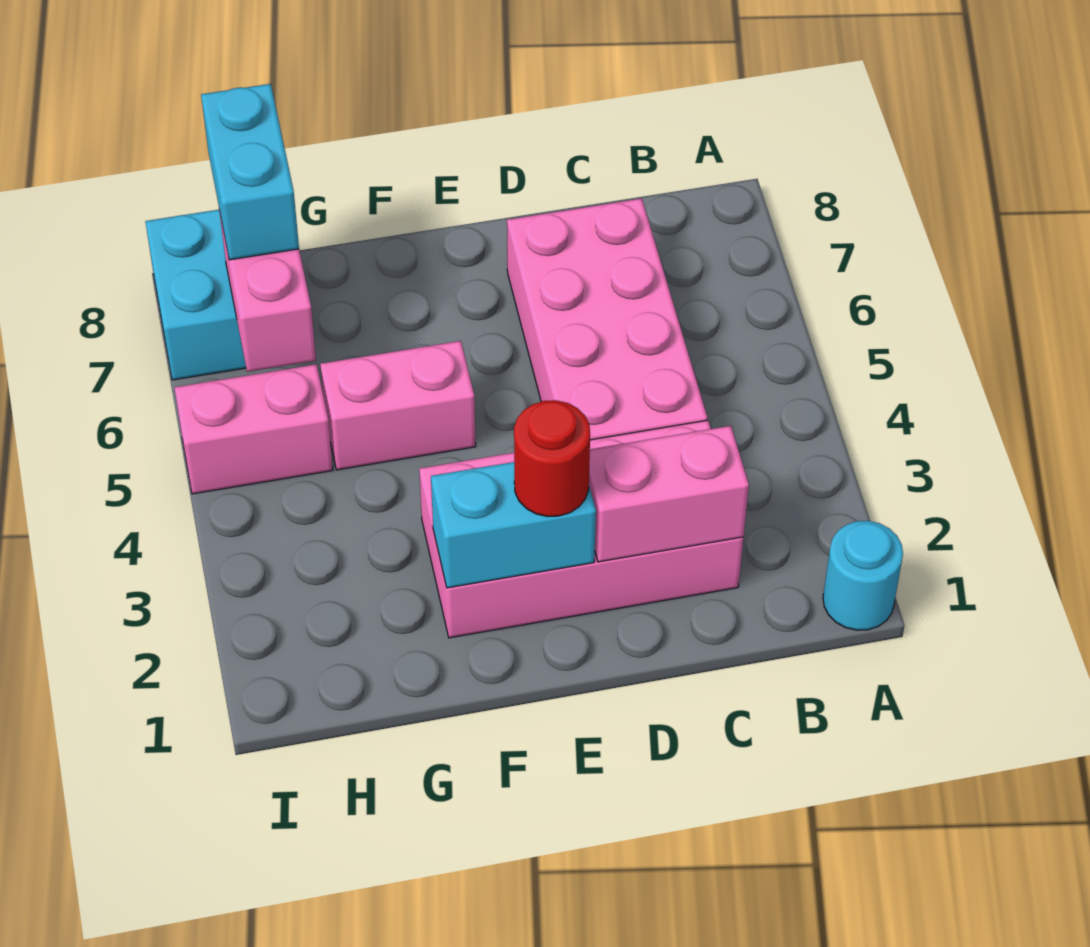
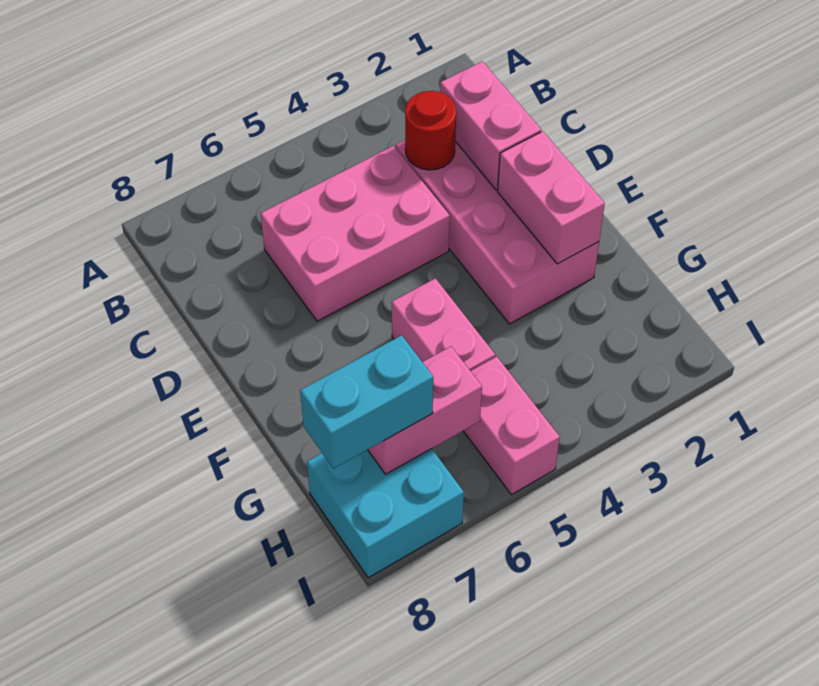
cyan round brick A1 level 1 -> none
pink brick C4:D7 level 1 -> pink brick C4:D6 level 1
cyan brick E2:F2 level 2 -> pink brick E2:F2 level 2
red round brick E2 level 3 -> red round brick C3 level 2

